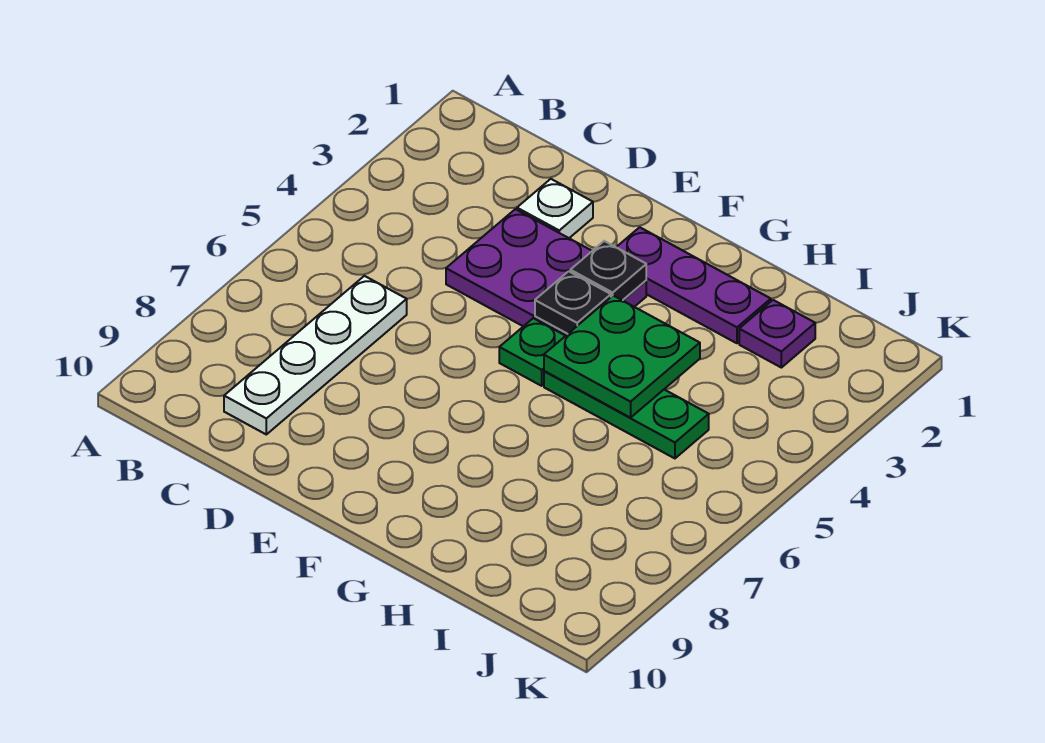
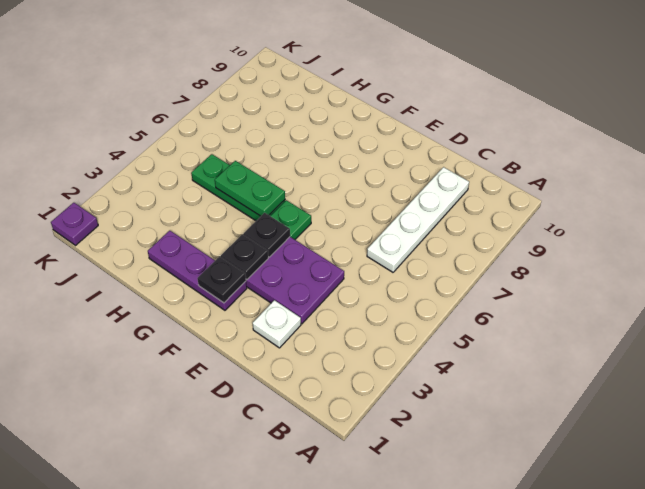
none -> black plate F2 level 2
green plate G4:H5 level 2 -> green plate G5:H5 level 2
purple plate I2 level 1 -> purple plate K1 level 1

